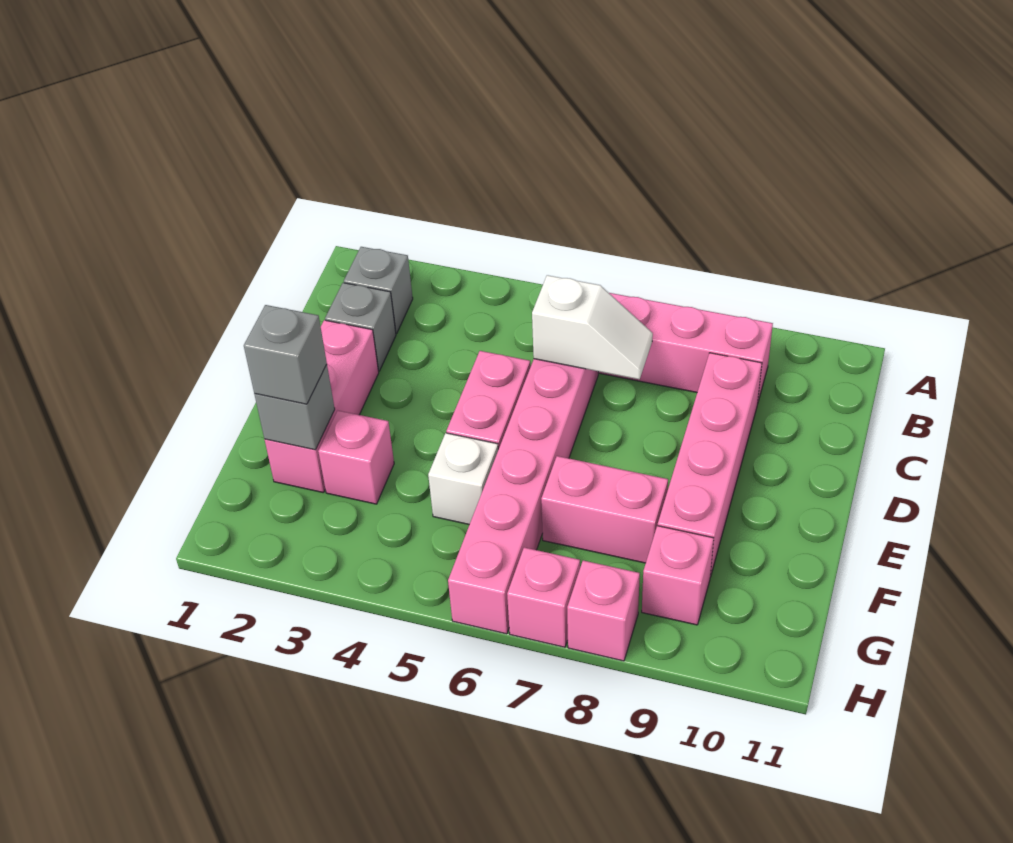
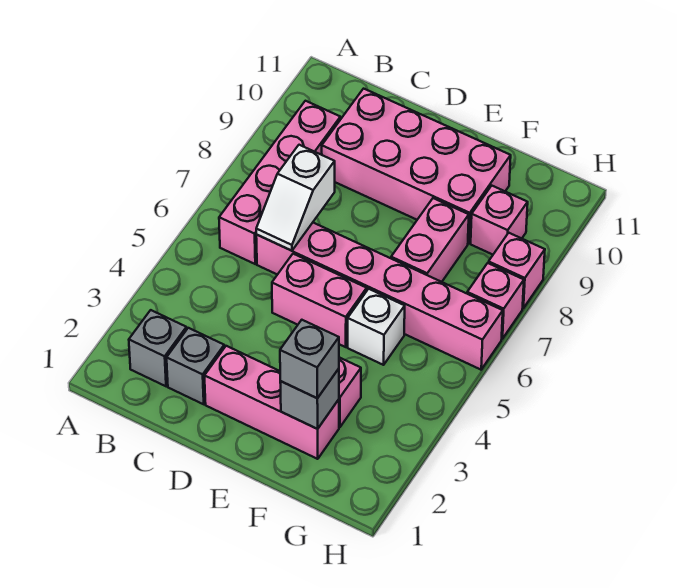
white slope C6:C7 level 2 top 6 -> white slope C6:C7 level 2 top 7
pink brick C9:F9 level 1 -> pink brick C9:F10 level 1

